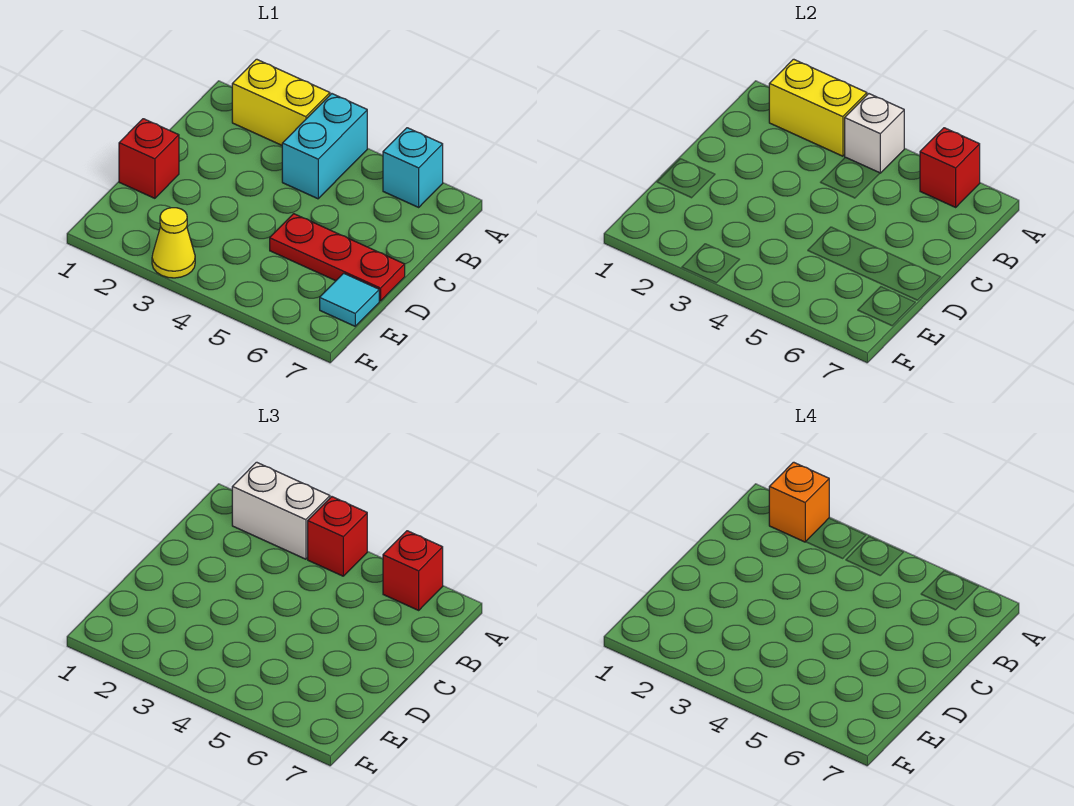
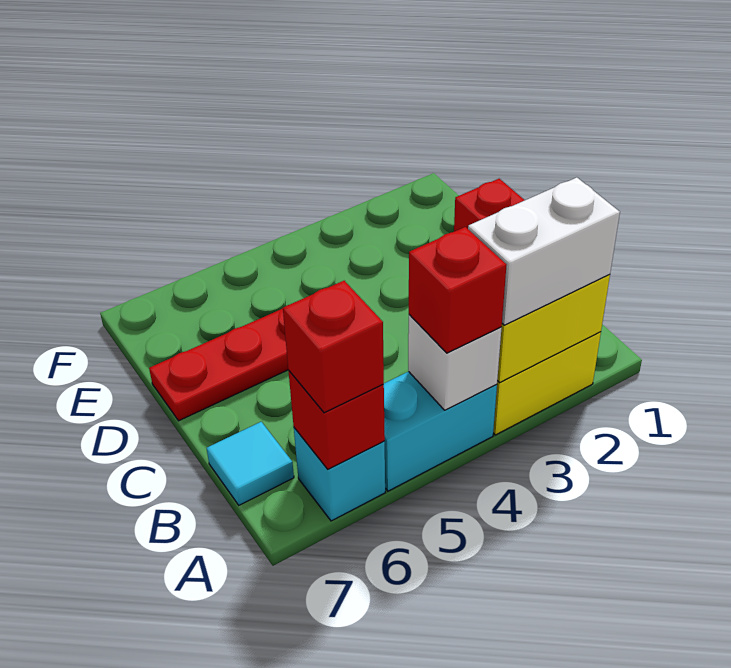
orange brick A2 level 4 -> none
cyan brick A4:B4 level 1 -> cyan brick A4:A5 level 1
cyan tile E7 level 1 -> cyan tile B7 level 1
yellow cone F3 level 1 -> none

